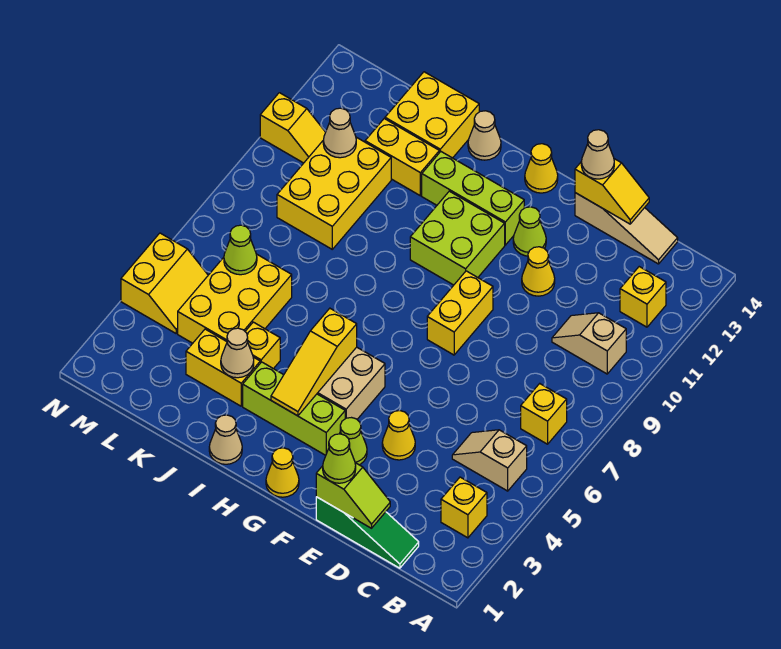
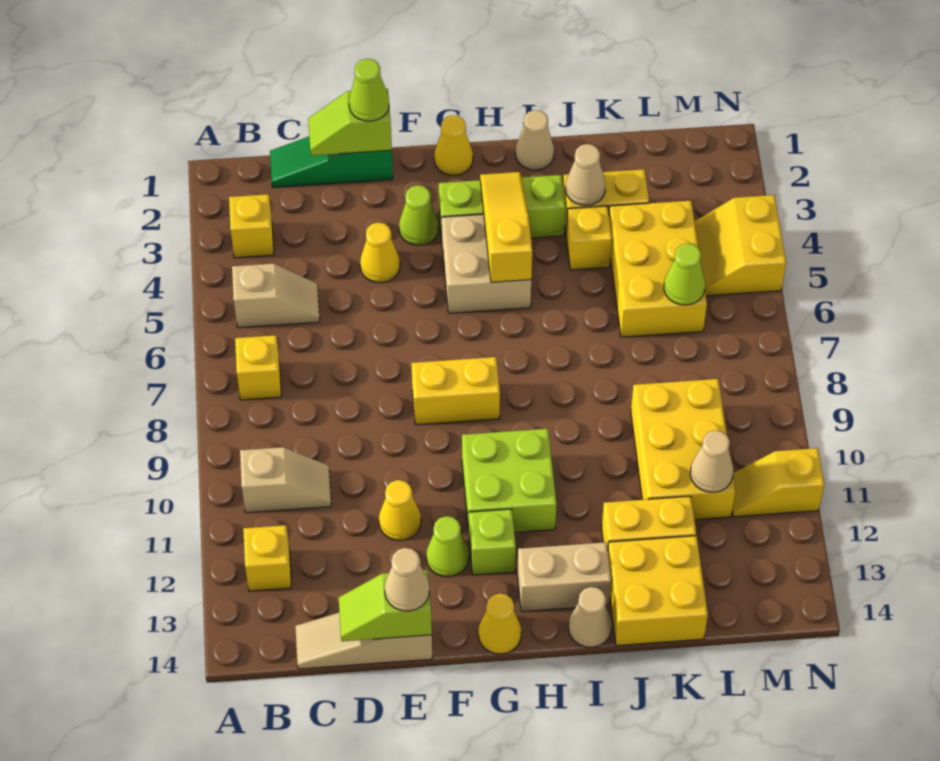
yellow slope D14:E14 level 2 top E -> lime slope D14:E14 level 2 top E
yellow brick F8:F9 level 1 -> yellow brick F8:G8 level 1
lime brick G12:I12 level 1 -> lime brick G12 level 1
none -> tan brick H13:I13 level 1

